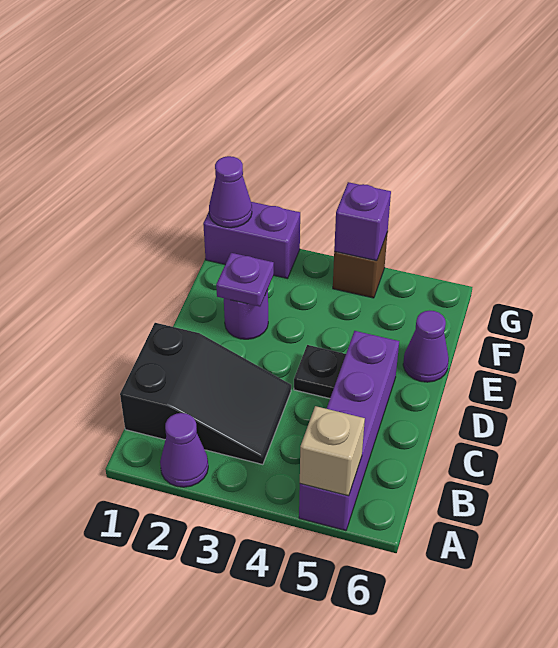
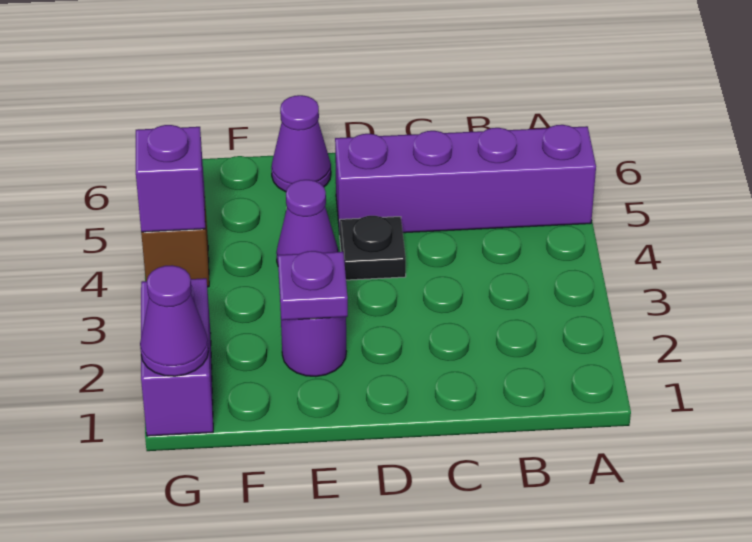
purple cone A2 level 1 -> purple cone E4 level 1
tan brick A5 level 2 -> none
black slope B1:C3 level 1 top 1 -> none

